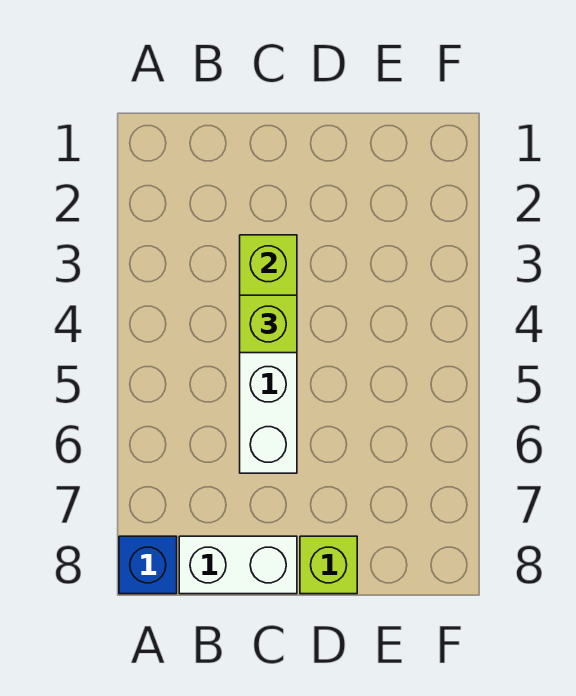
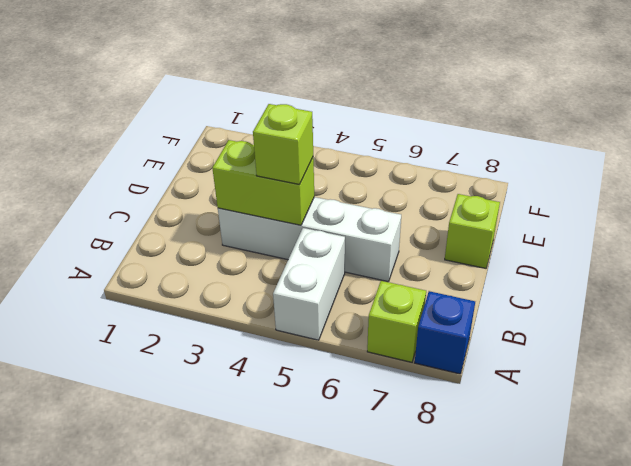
none -> lime brick A7 level 1
white brick B8:C8 level 1 -> white brick A5:B5 level 1

